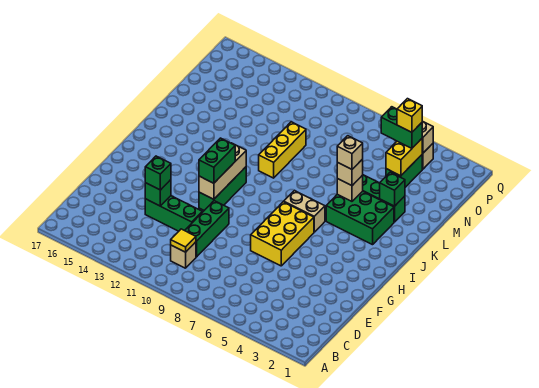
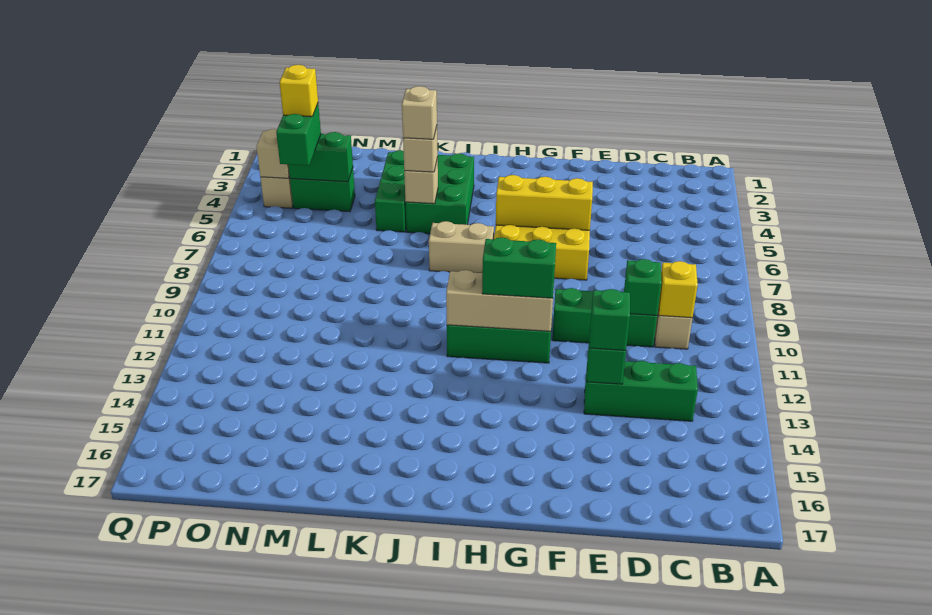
yellow tile C10 level 2 -> yellow brick C10 level 2
green brick E11:E13 level 1 -> green brick C13:E13 level 1
tan brick I6:I7 level 1 -> tan brick I7:J7 level 1
yellow brick K10:M10 level 1 -> yellow brick F6:H6 level 2
green brick L3 level 2 -> green brick D10 level 2
yellow brick N4:O4 level 2 -> green brick N4:O4 level 2

